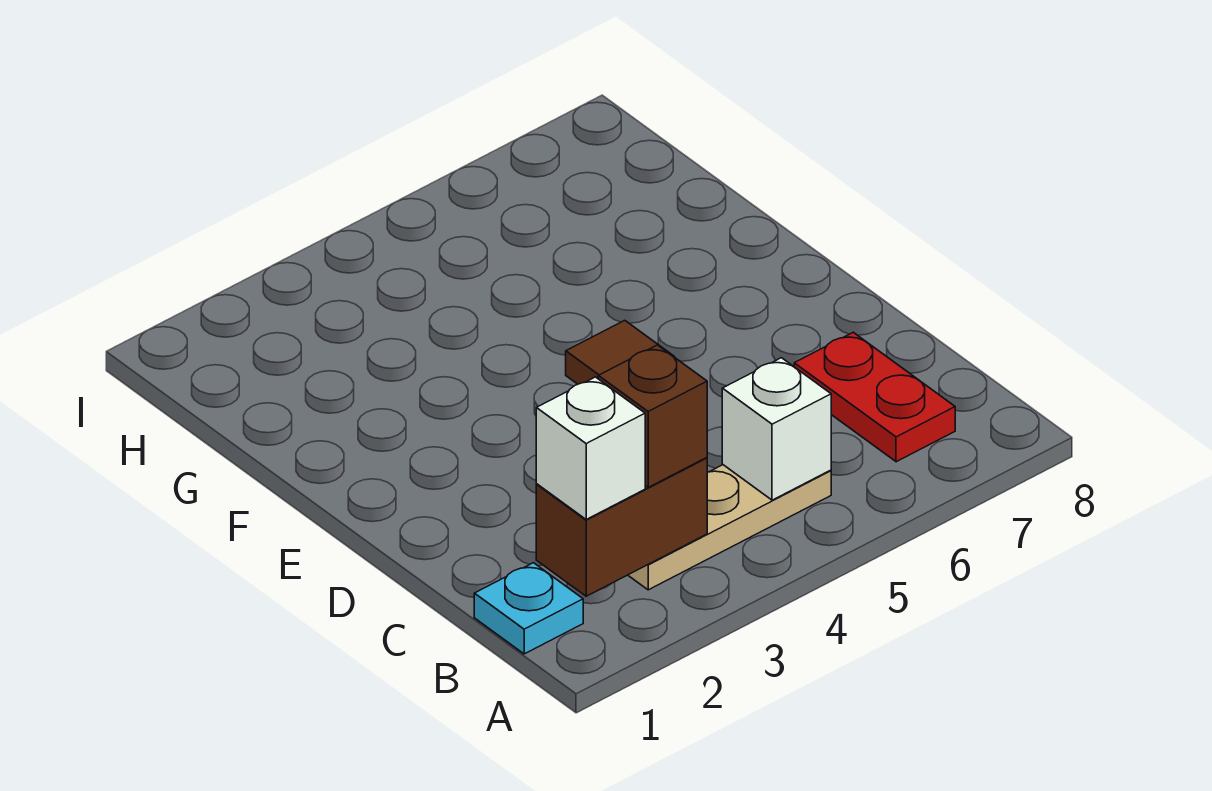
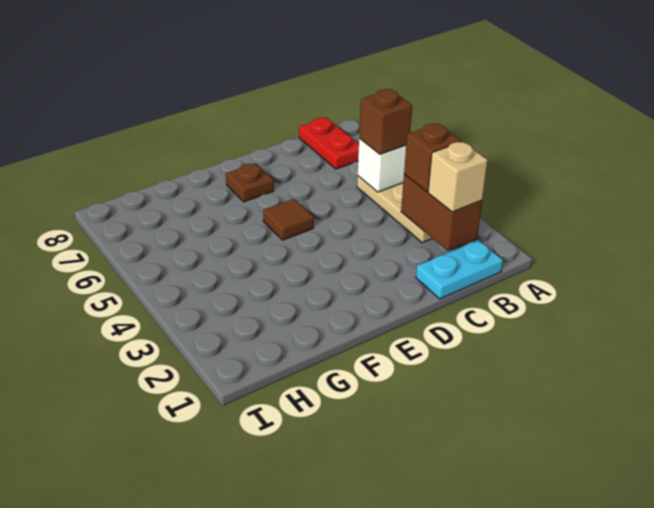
cyan plate B1 level 1 -> cyan plate B1:C1 level 1
white brick B2 level 3 -> tan brick B2 level 3
none -> brown brick B5 level 3
red plate B7:C7 level 1 -> red plate B7:B8 level 1
none -> brown plate E7 level 1

